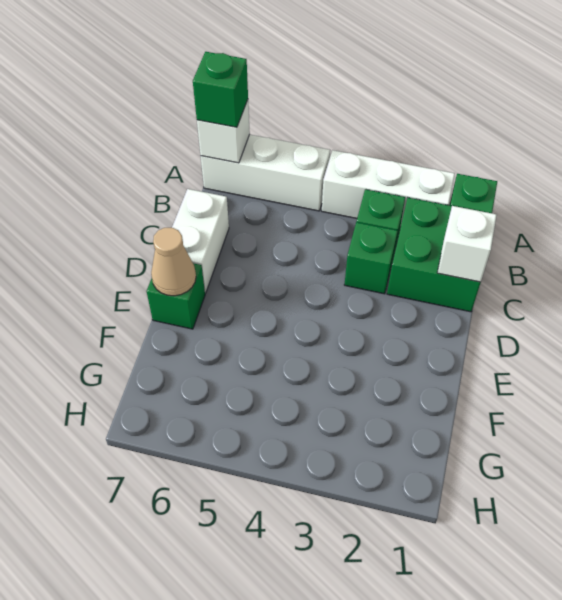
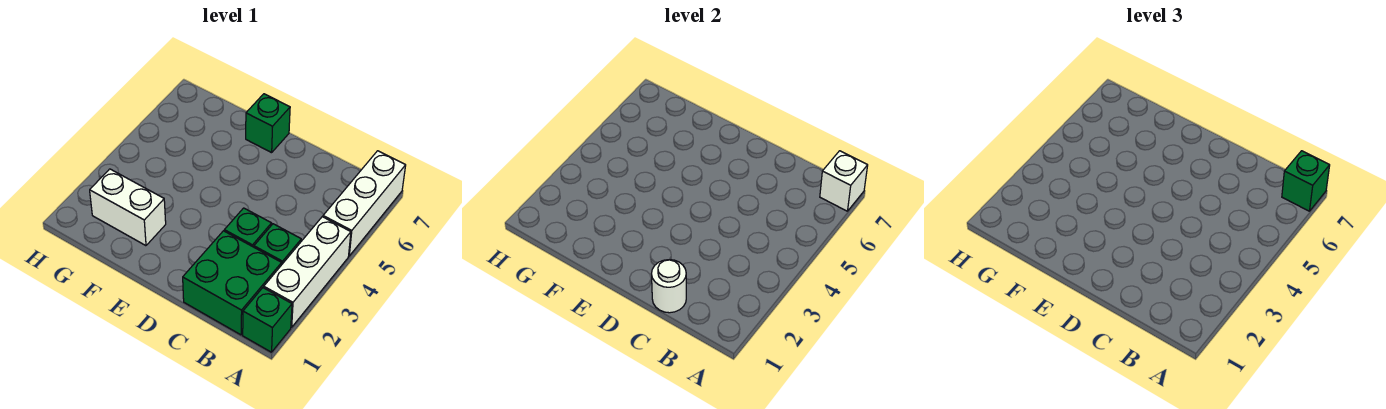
white brick C1 level 2 -> white round brick C1 level 2
white brick C7:D7 level 1 -> white brick F2:G2 level 1
tan cone E7 level 2 -> none

